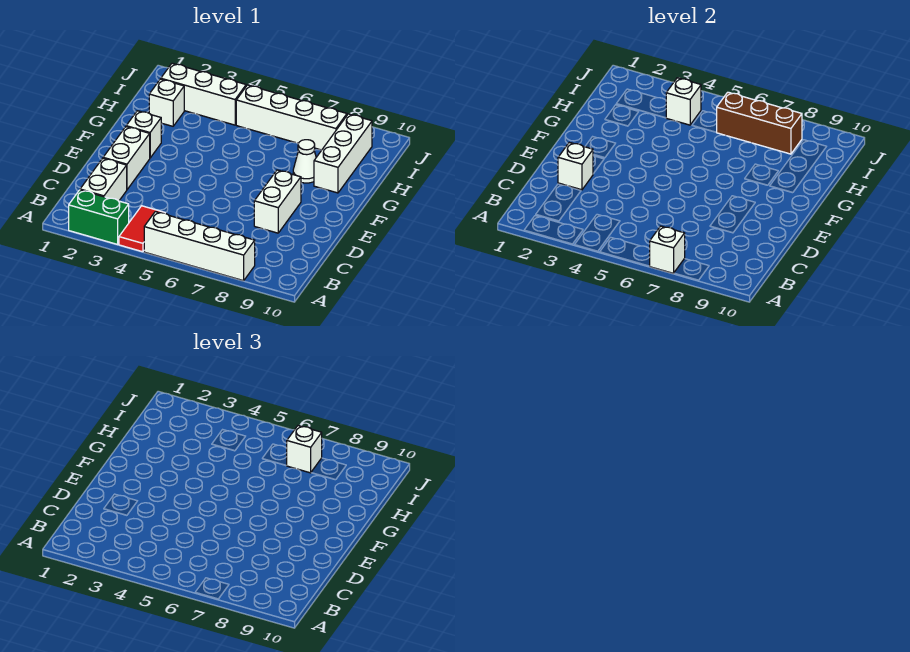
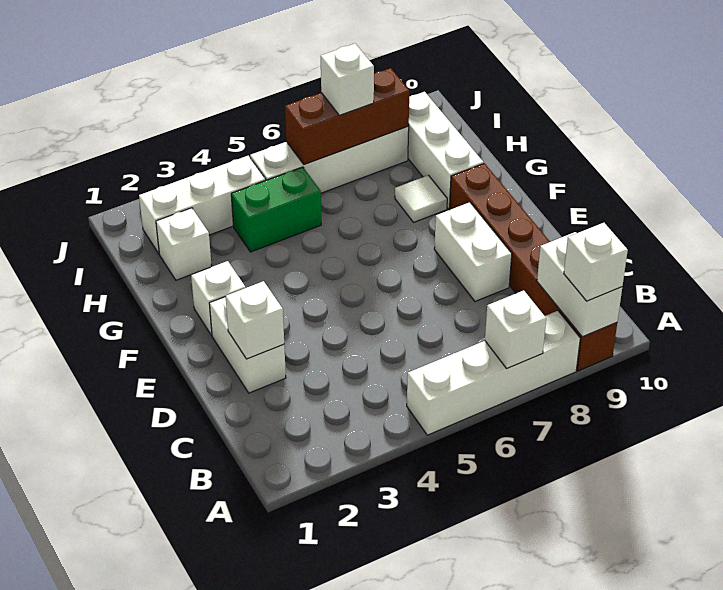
green brick A2:A3 level 1 -> green brick H4:H5 level 1
red tile A4:B4 level 1 -> none
none -> brown brick A9:F9 level 1
white brick B2:C2 level 1 -> white brick A9:B9 level 2
white cone G8 level 1 -> white tile G8 level 1
white brick I4 level 2 -> white brick A9 level 3

